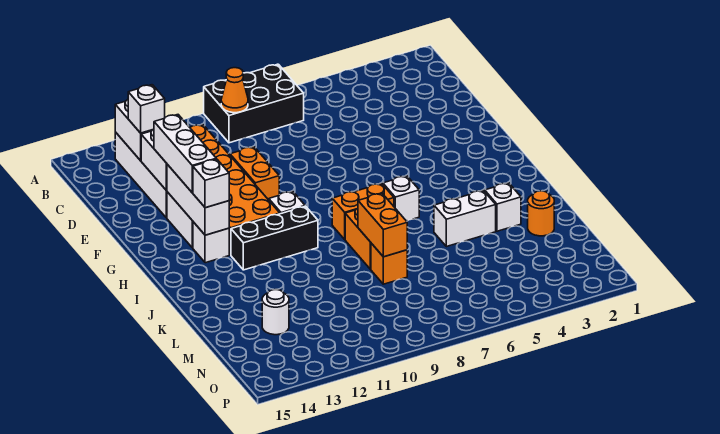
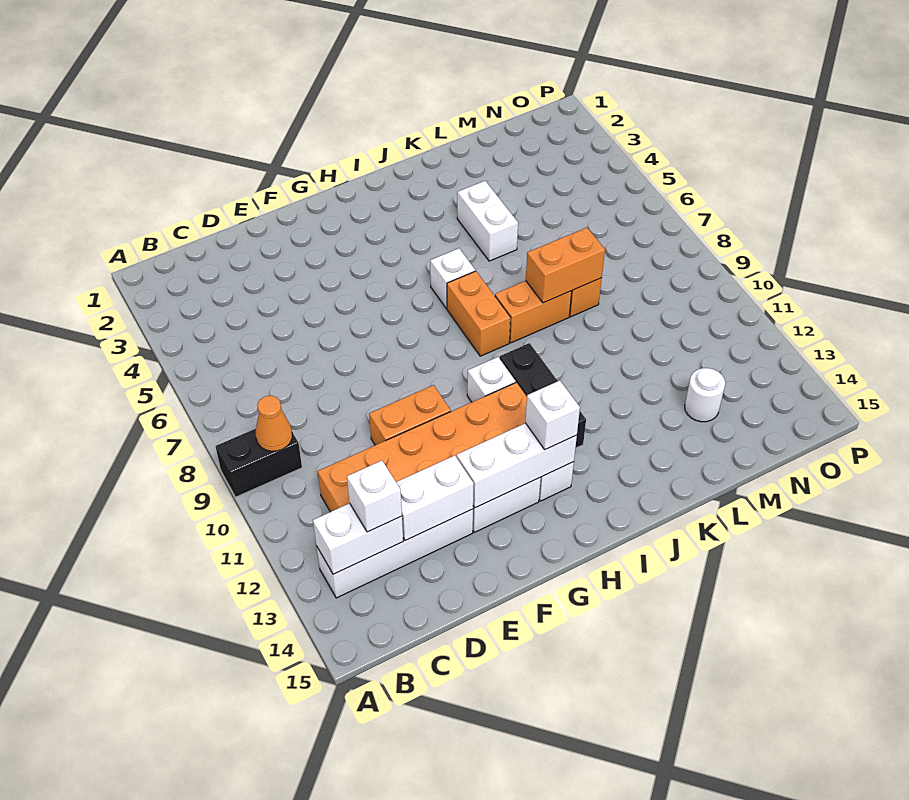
black brick A7:B9 level 1 -> black brick A9:B9 level 1
white brick E13:G13 level 3 -> none
white brick K3 level 1 -> none
orange round brick L2 level 1 -> none

